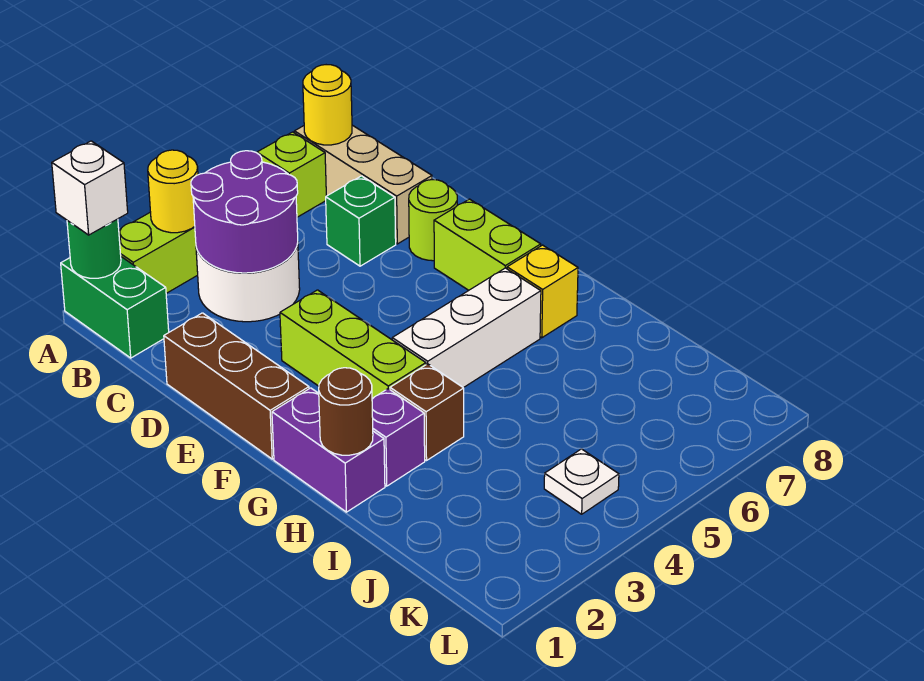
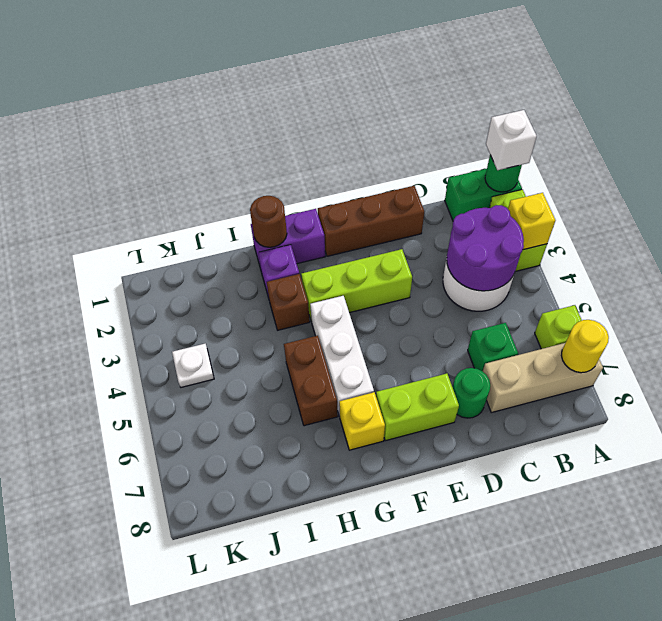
yellow round brick A3 level 2 -> yellow brick A3 level 2
lime round brick D7 level 1 -> green round brick D7 level 1
none -> brown brick H5:H6 level 1

